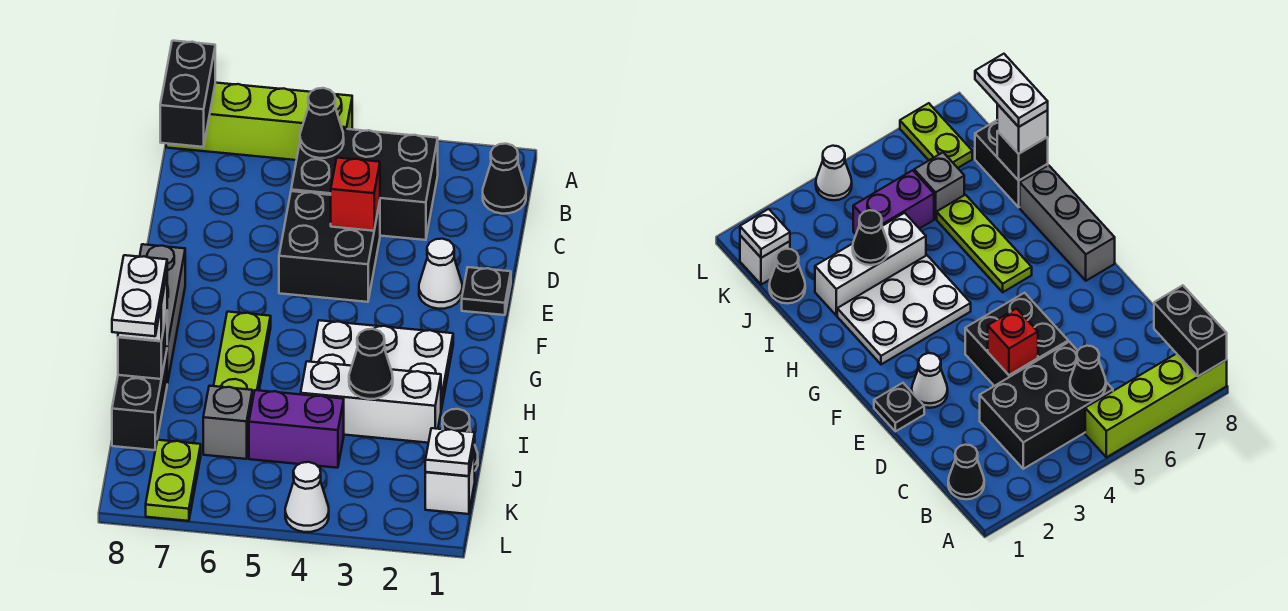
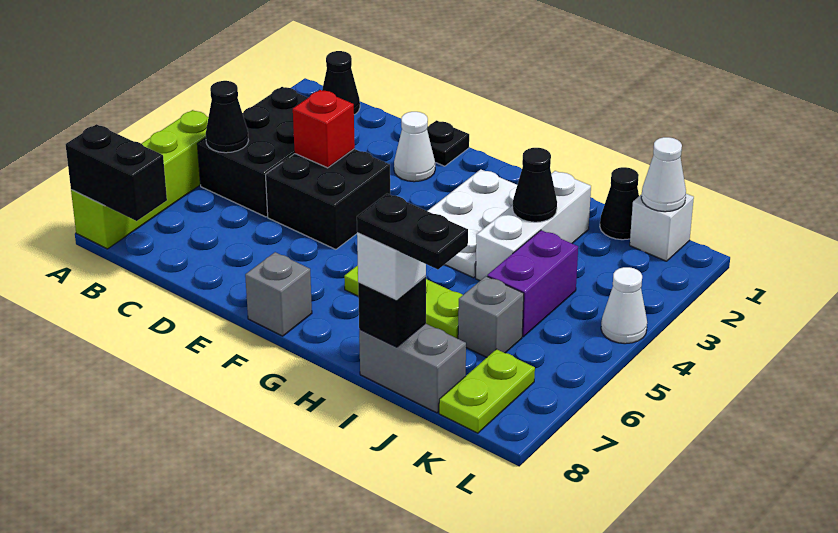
grey brick F8:H8 level 1 -> grey brick F8 level 1
black brick I8:J8 level 1 -> grey brick I8:J8 level 1
white plate I8:J8 level 4 -> black plate I8:J8 level 4
white plate K1 level 2 -> white cone K1 level 2
lime plate K7:L7 level 1 -> lime plate K7:K8 level 1

